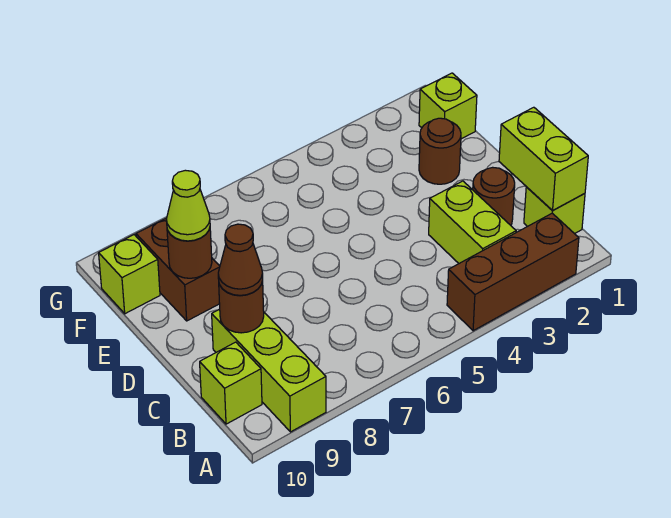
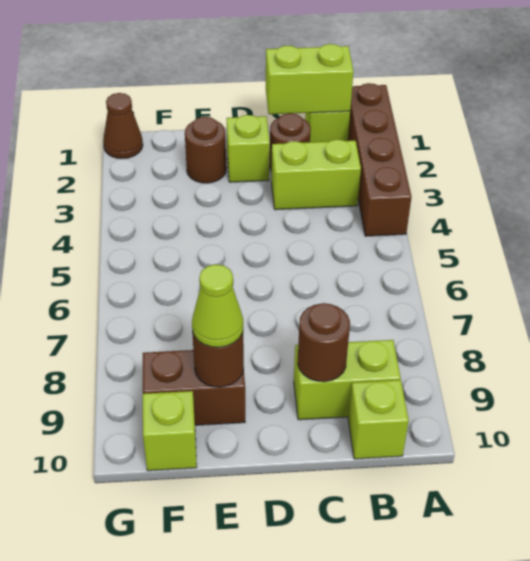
brown brick A2:A4 level 1 -> brown brick A1:A4 level 1
lime brick A9:C9 level 1 -> lime brick B9:C9 level 1
brown cone C9 level 3 -> brown cone G1 level 1
lime brick F1 level 1 -> lime brick D2 level 1

